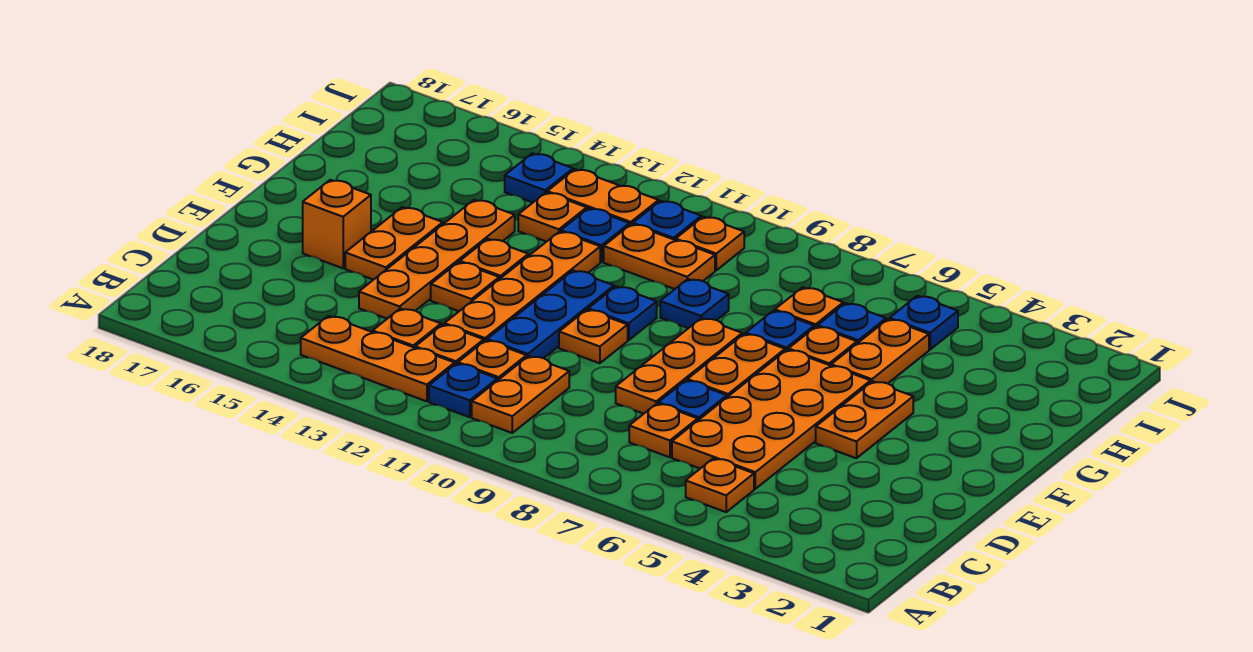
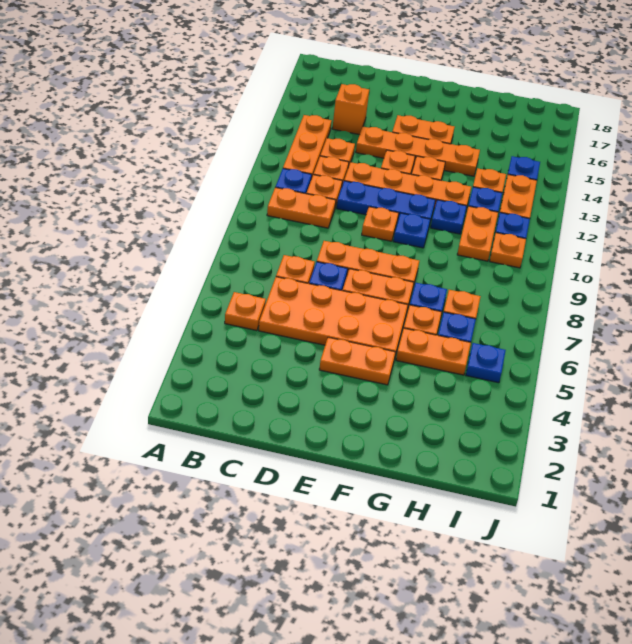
orange brick E16 level 1 -> orange brick C15 level 1
blue plate G9 level 1 -> blue plate G11 level 1

